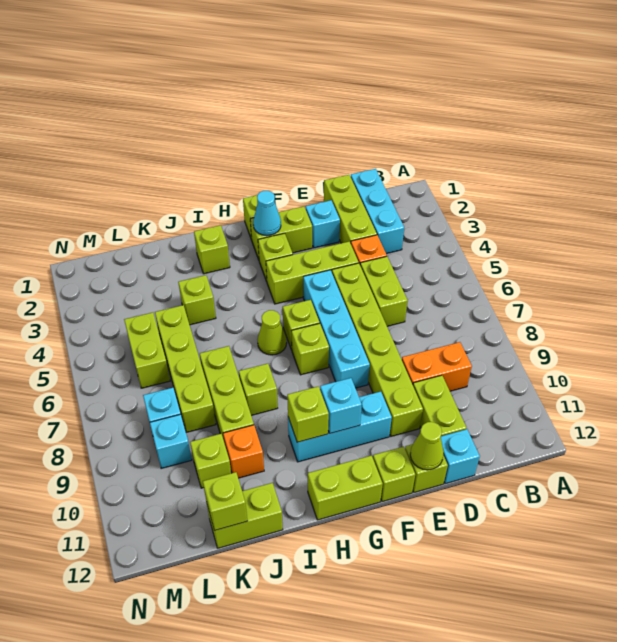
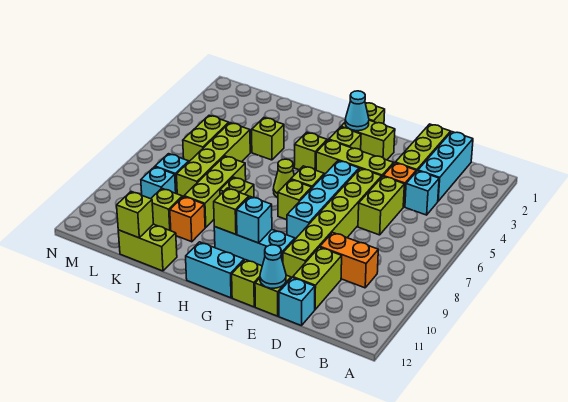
cyan brick E2 level 1 -> cyan brick C4 level 1
lime cone E12 level 2 -> cyan cone E12 level 2
lime brick G12:H12 level 1 -> cyan brick G12:H12 level 1
lime brick I2 level 1 -> lime brick H4 level 1

